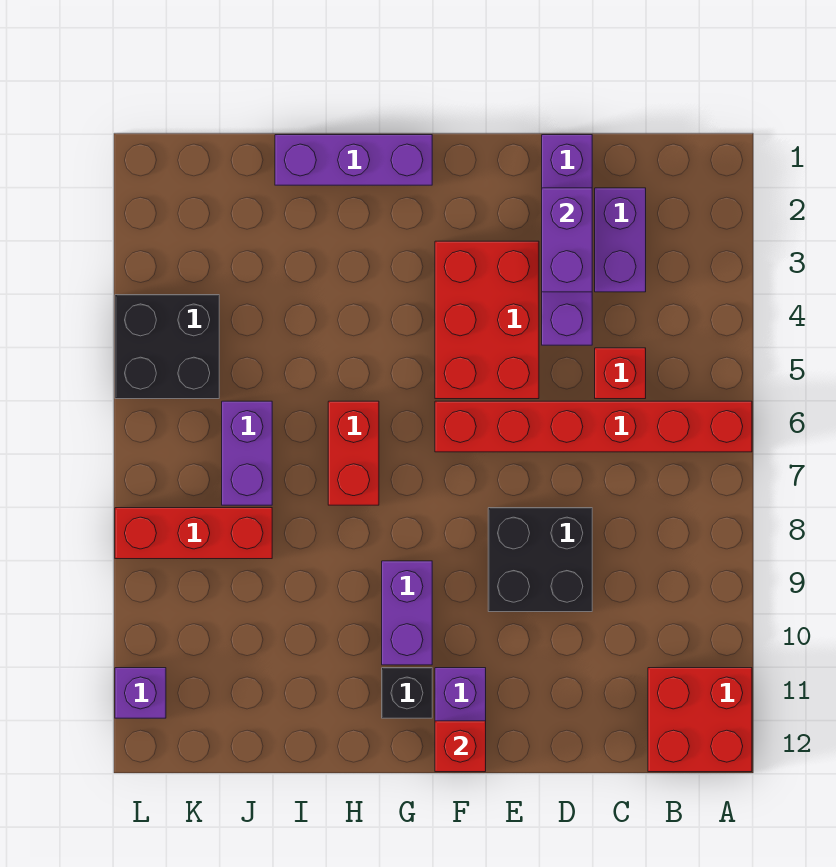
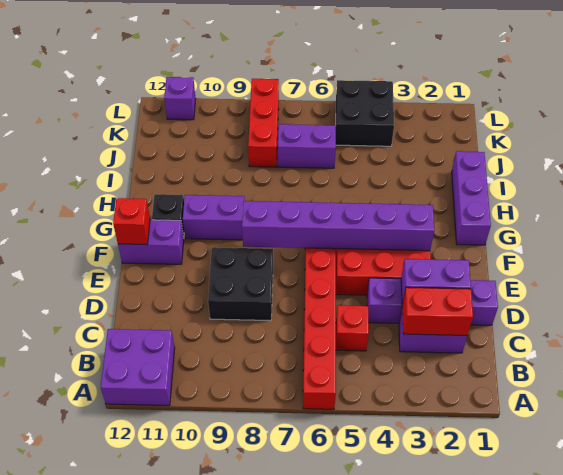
red brick A11:B12 level 1 -> purple brick A11:B12 level 1
none -> purple brick F3:F8 level 2
red brick H6:H7 level 1 -> red brick C2:C3 level 2

